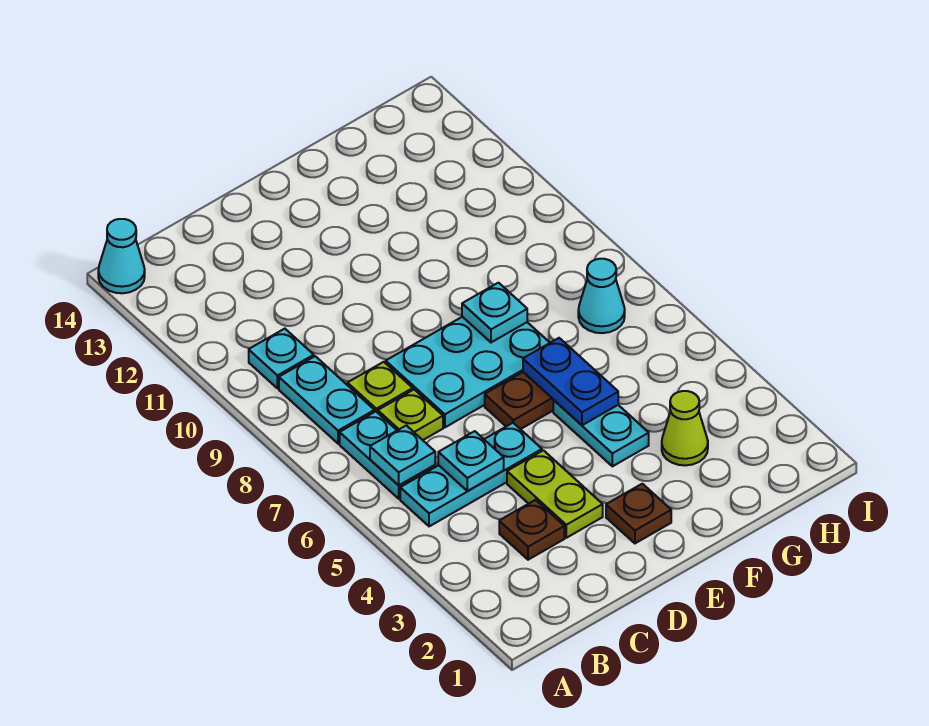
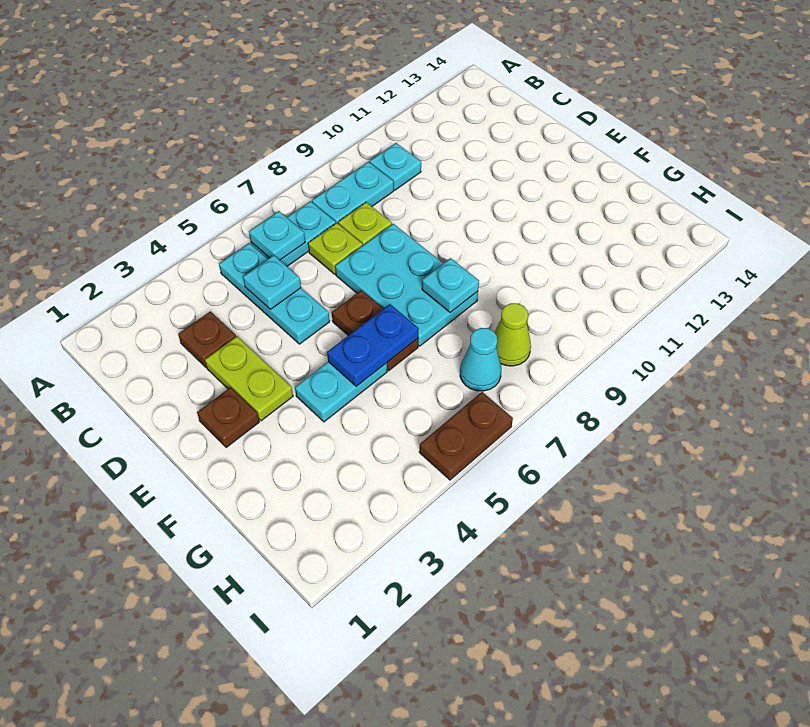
cyan cone A14 level 1 -> none
lime plate D3:D4 level 1 -> lime plate D3:E3 level 1
lime cone G3 level 1 -> lime cone H8 level 1
none -> brown plate I5:I6 level 1

